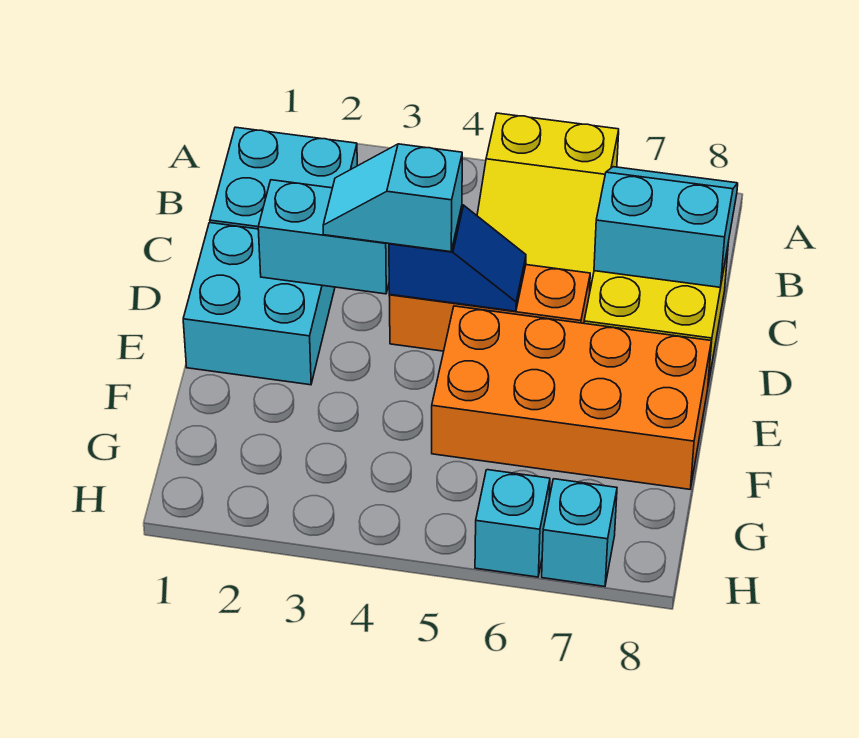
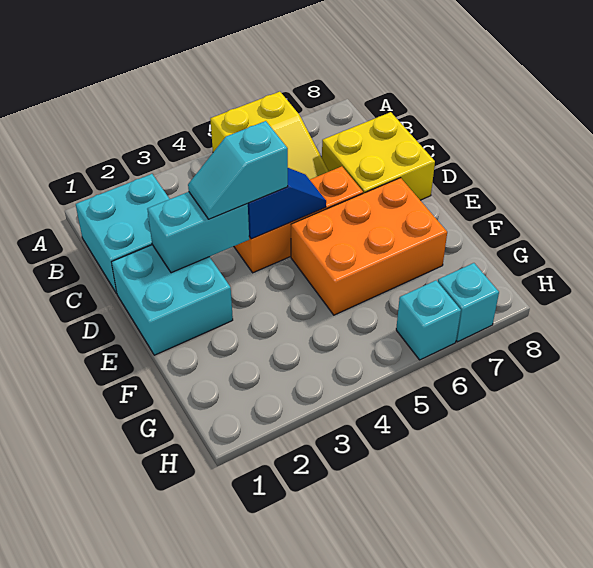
cyan slope B7:C8 level 2 top C -> none
orange brick E5:F8 level 1 -> orange brick E5:F7 level 1

